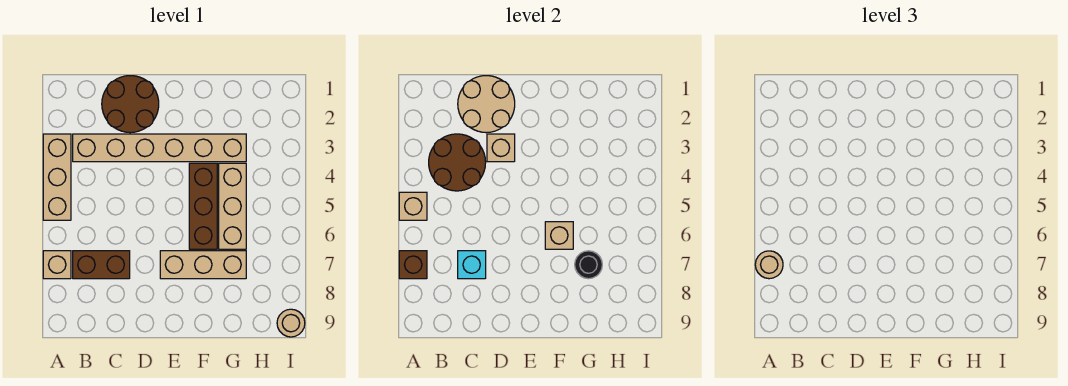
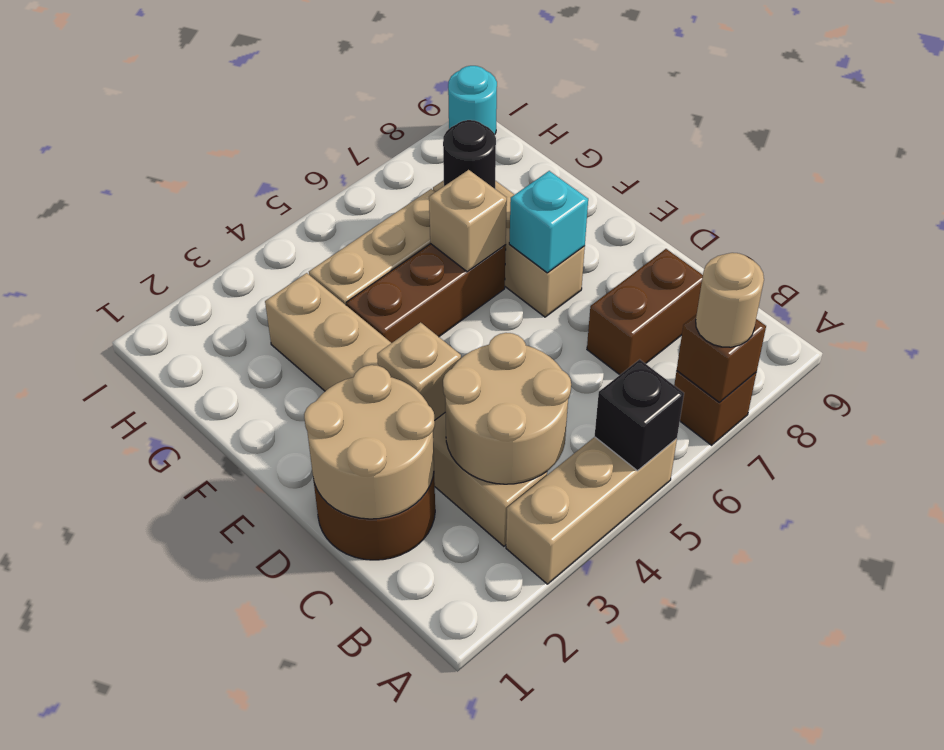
tan brick A5 level 2 -> black brick A5 level 2
tan brick A7 level 1 -> brown brick A7 level 1
brown round brick B3:C4 level 2 -> tan round brick B3:C4 level 2
brown brick B7:C7 level 1 -> brown brick C7:C8 level 1
cyan brick C7 level 2 -> cyan brick E7 level 2
tan round brick I9 level 1 -> cyan round brick I9 level 1

